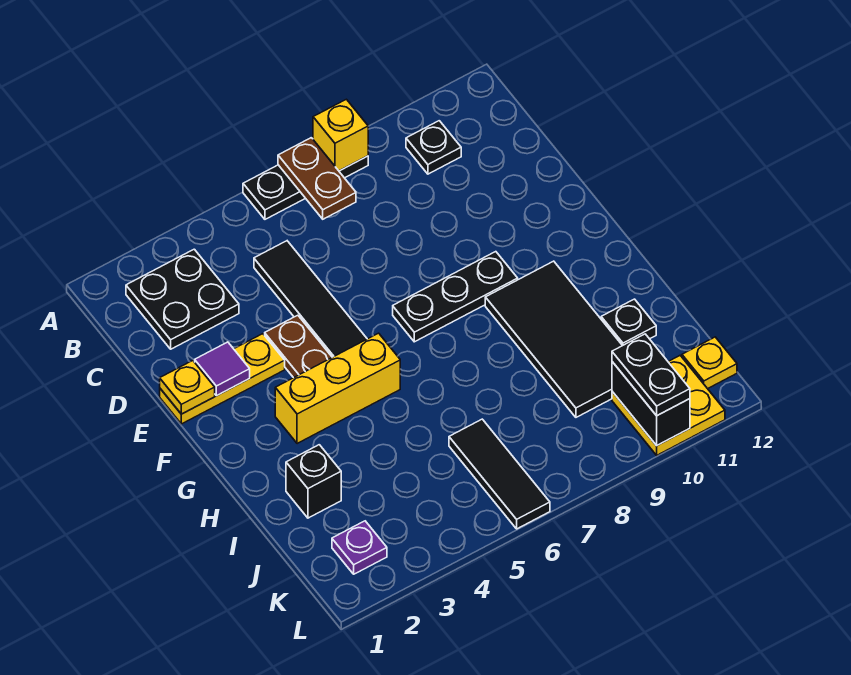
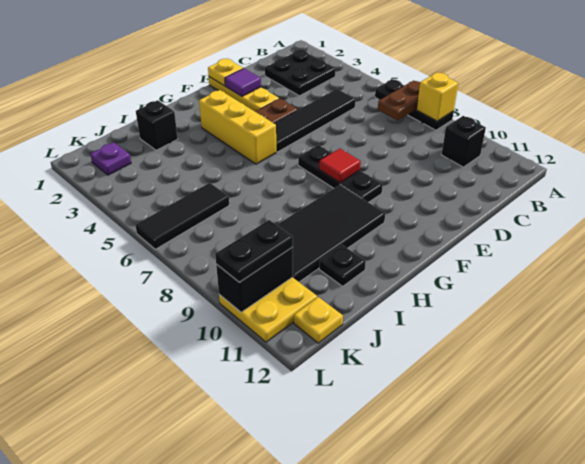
black plate B10 level 1 -> black brick B10 level 1
none -> red tile F8 level 2

